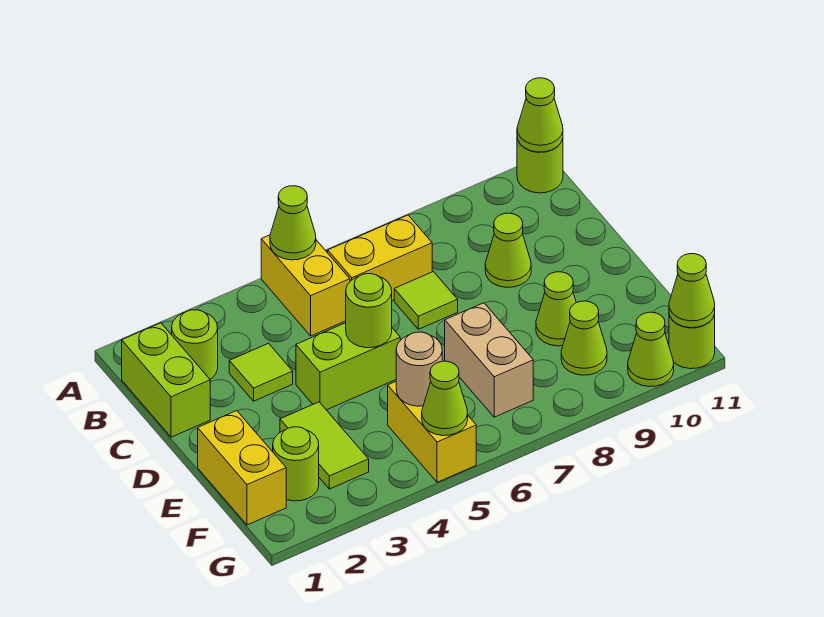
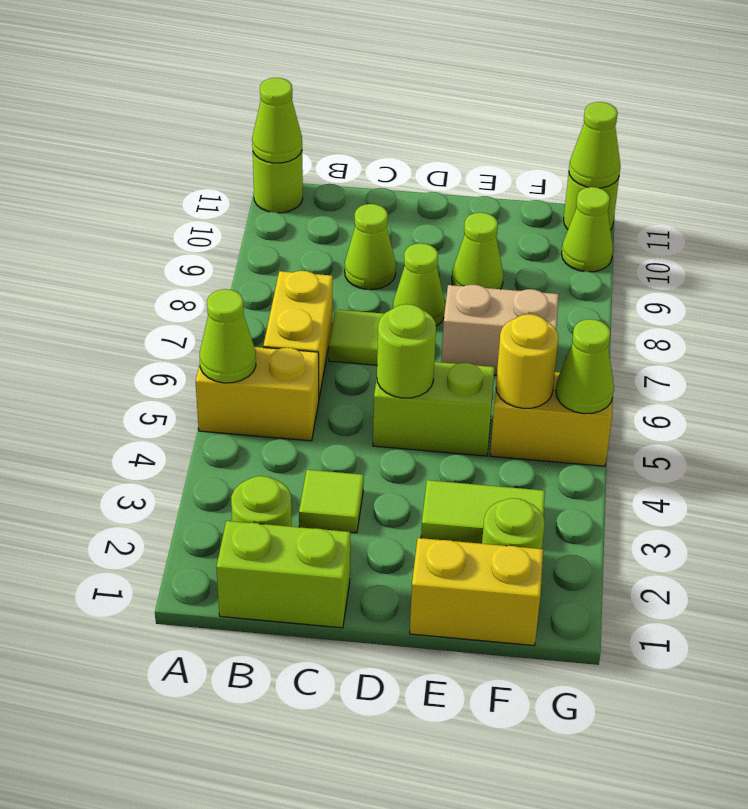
lime brick D4:D5 level 1 -> lime brick D5:E5 level 1
tan round brick F5 level 2 -> yellow round brick F5 level 2
lime cone F9 level 1 -> lime cone D8 level 1

